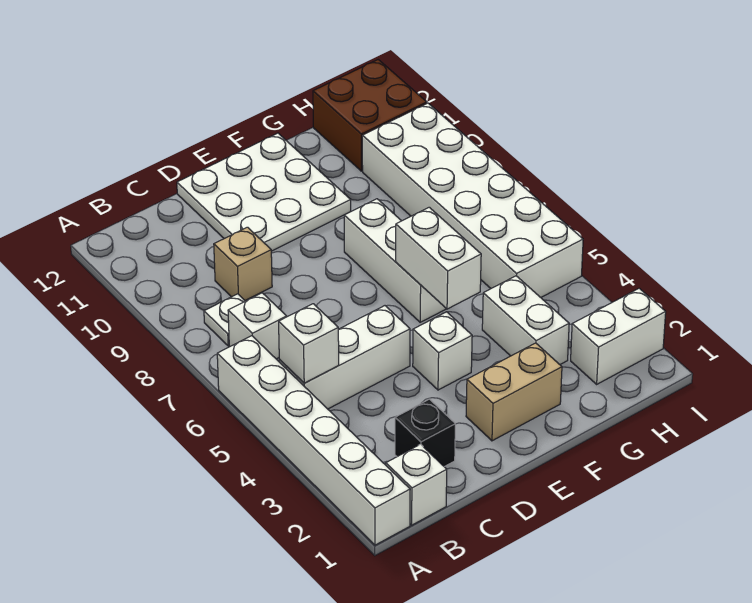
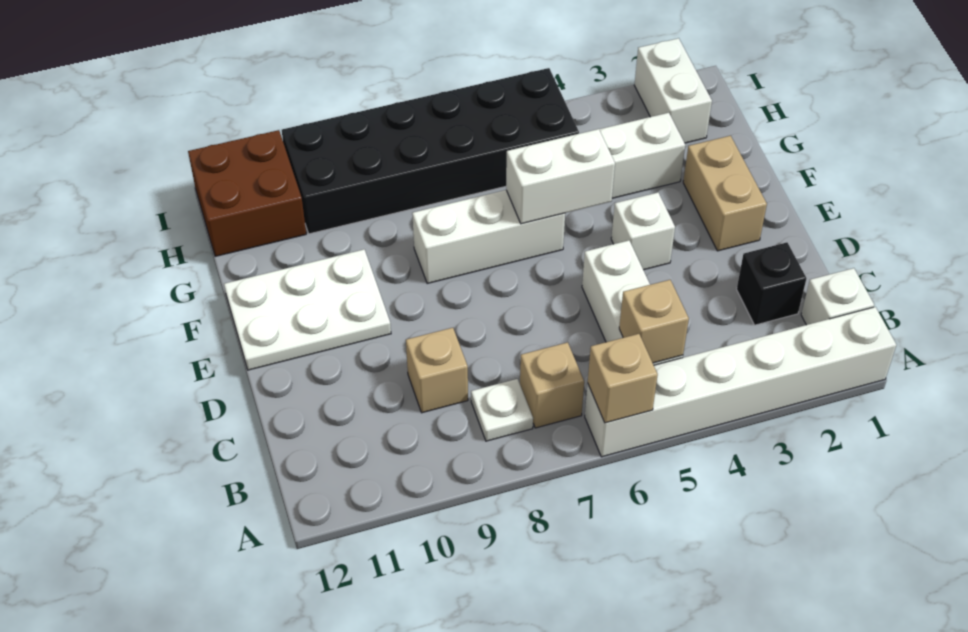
none -> tan brick A6 level 2
white brick B5 level 2 -> tan brick B5 level 2
white brick B7 level 1 -> tan brick B7 level 1
white plate D10:F12 level 1 -> white plate E10:F12 level 1
white brick H5:I10 level 1 -> black brick H5:I10 level 1

